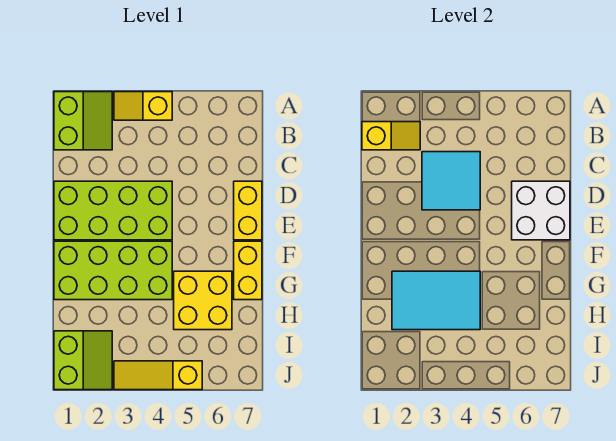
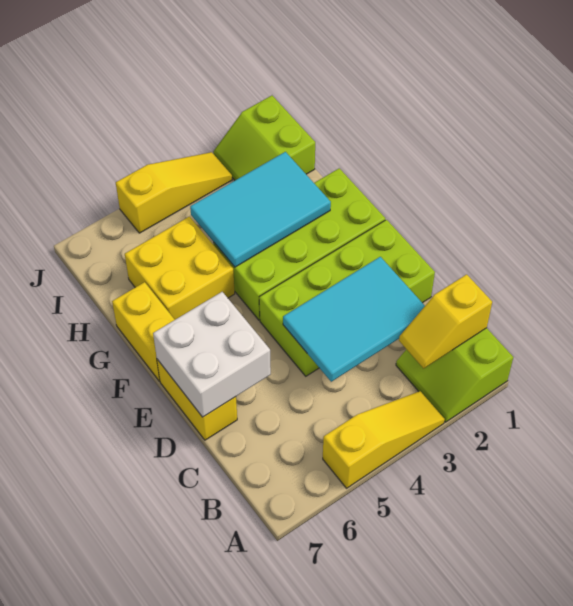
yellow slope A3:A4 level 1 top 4 -> yellow slope A3:A5 level 1 top 5
cyan tile C3:D4 level 2 -> cyan tile C2:D4 level 2

